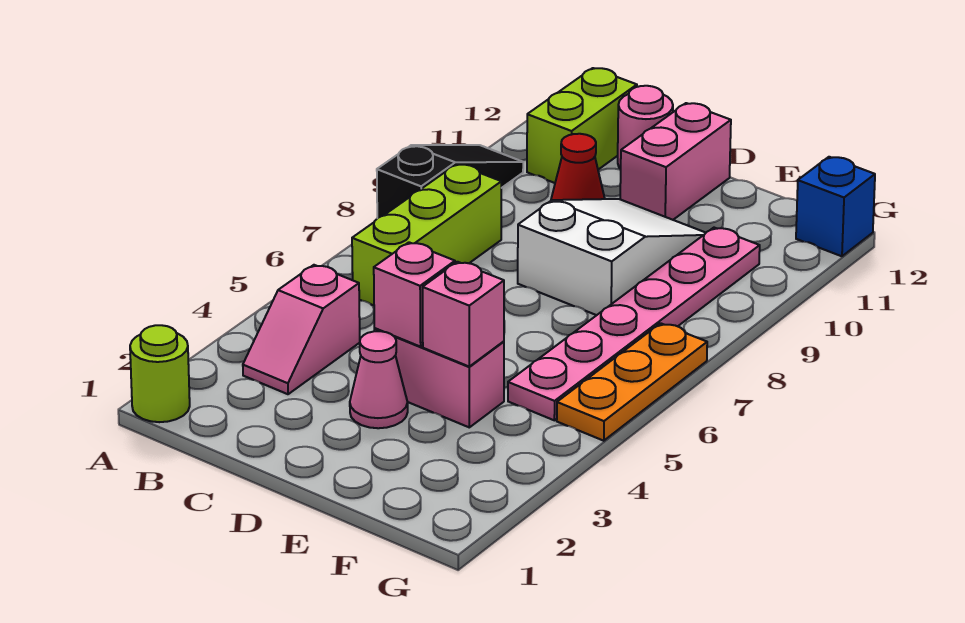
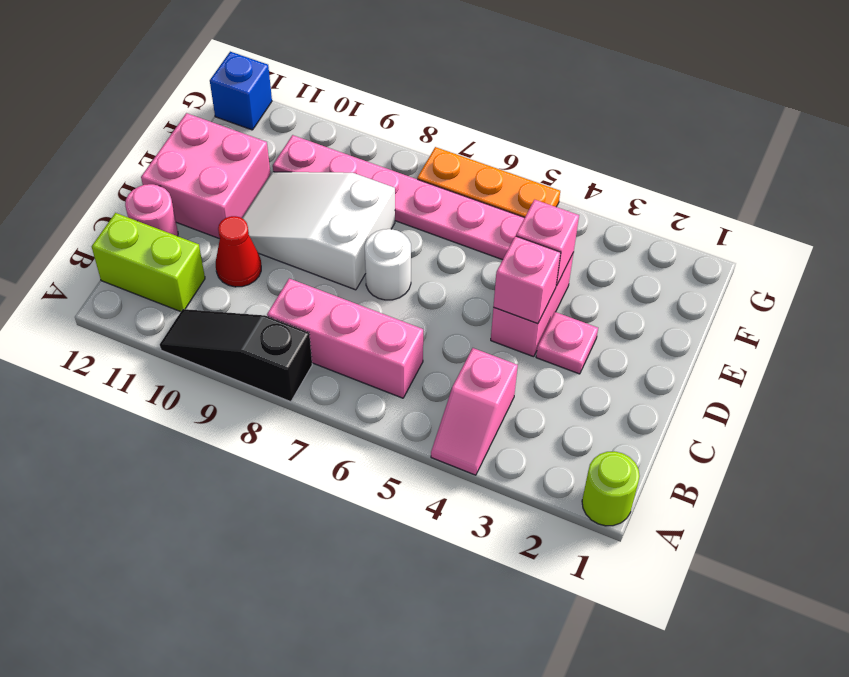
pink slope B3:B4 level 1 top 4 -> pink slope A4:B4 level 1 top B
lime brick B6:B8 level 1 -> pink brick B6:B8 level 1
pink cone D3 level 1 -> pink plate D3 level 1
none -> white round brick D7 level 1
pink brick D11:D12 level 1 -> pink brick D11:E12 level 1

